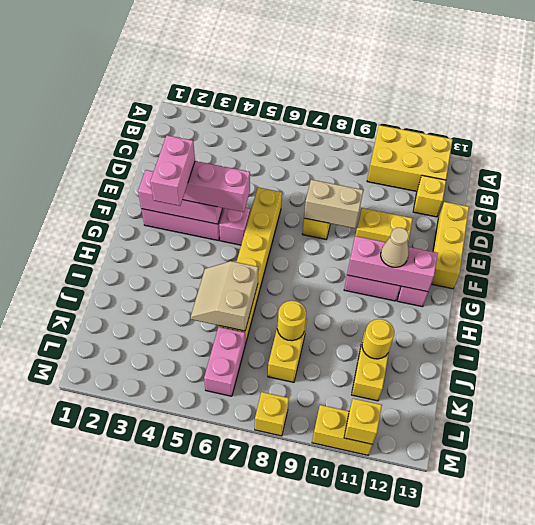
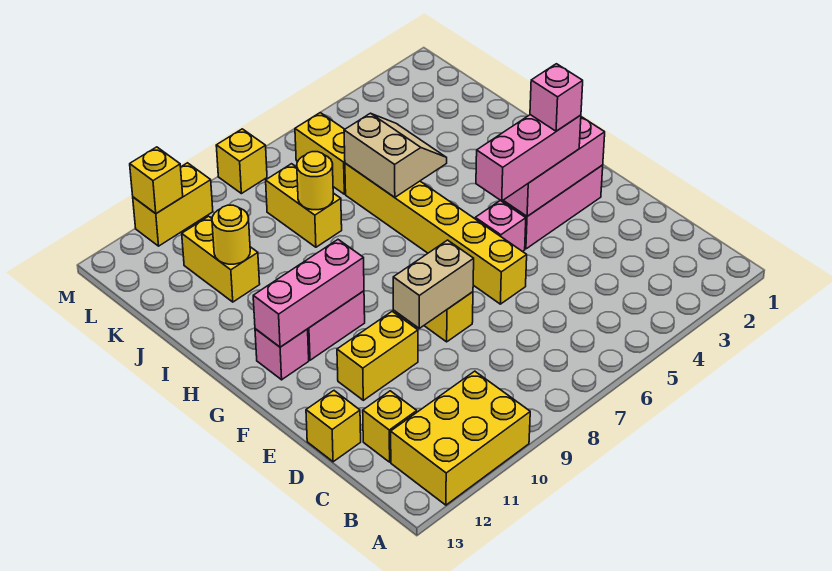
yellow brick D13:F13 level 1 -> yellow brick D13 level 1
pink brick F3:G3 level 4 -> pink brick F3 level 4
tan cone G11 level 3 -> none
pink brick K6:L6 level 1 -> yellow brick K6:L6 level 1

